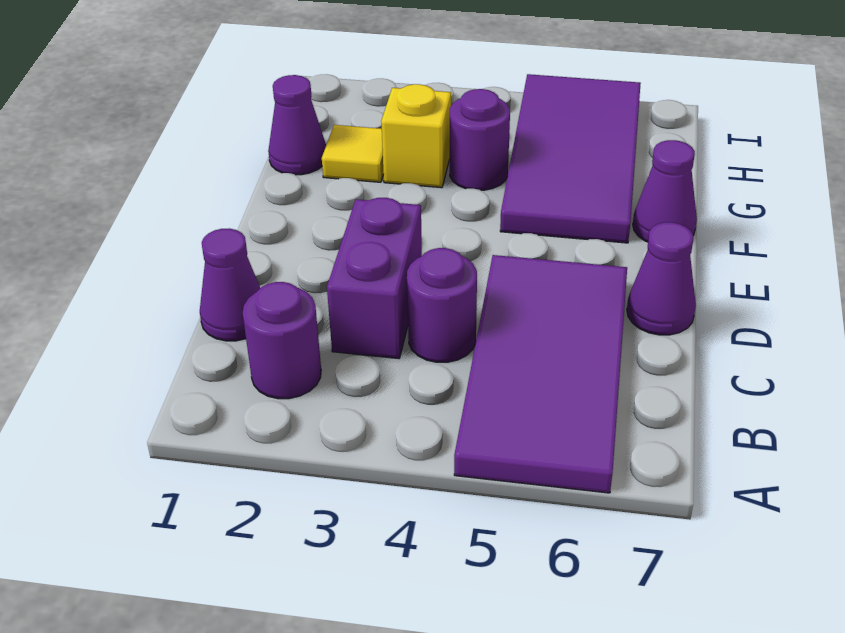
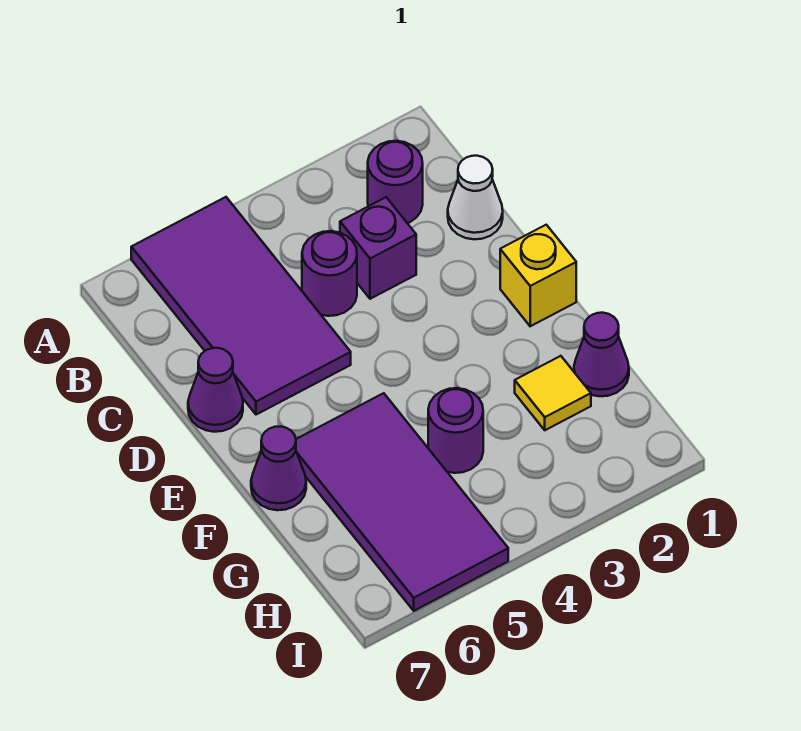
purple cone C1 level 1 -> white cone C1 level 1
purple brick C3:D3 level 1 -> purple brick C3 level 1
yellow brick G3 level 1 -> yellow brick E1 level 1

